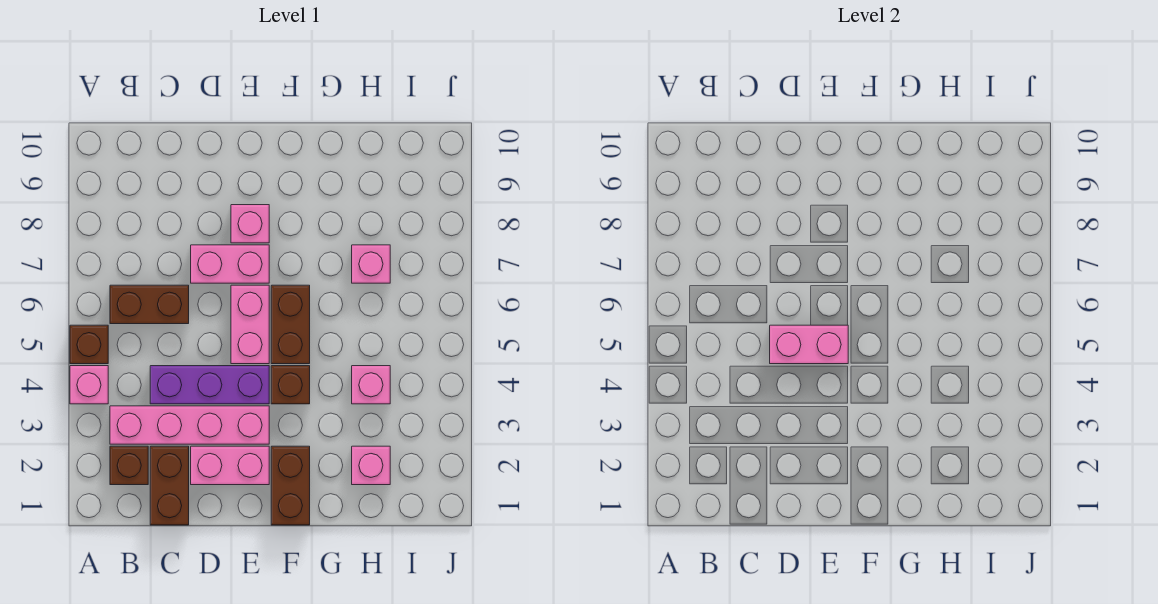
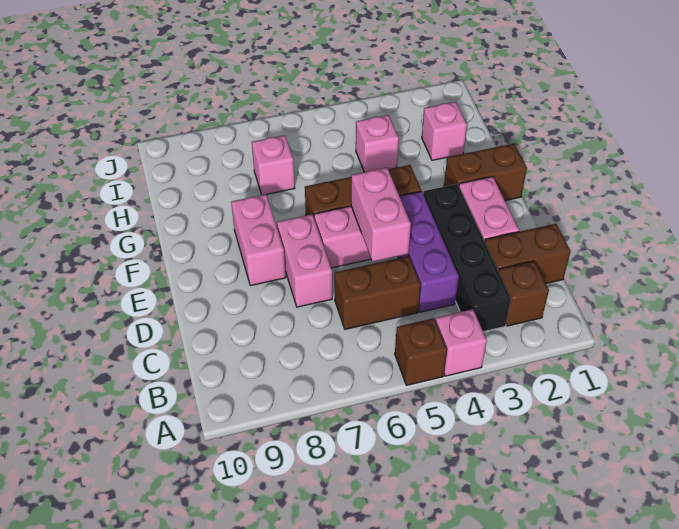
pink brick B3:E3 level 1 -> black brick B3:E3 level 1
brown brick B6:C6 level 1 -> brown brick C5:C6 level 1
pink brick E8 level 1 -> pink brick E8:F8 level 1

